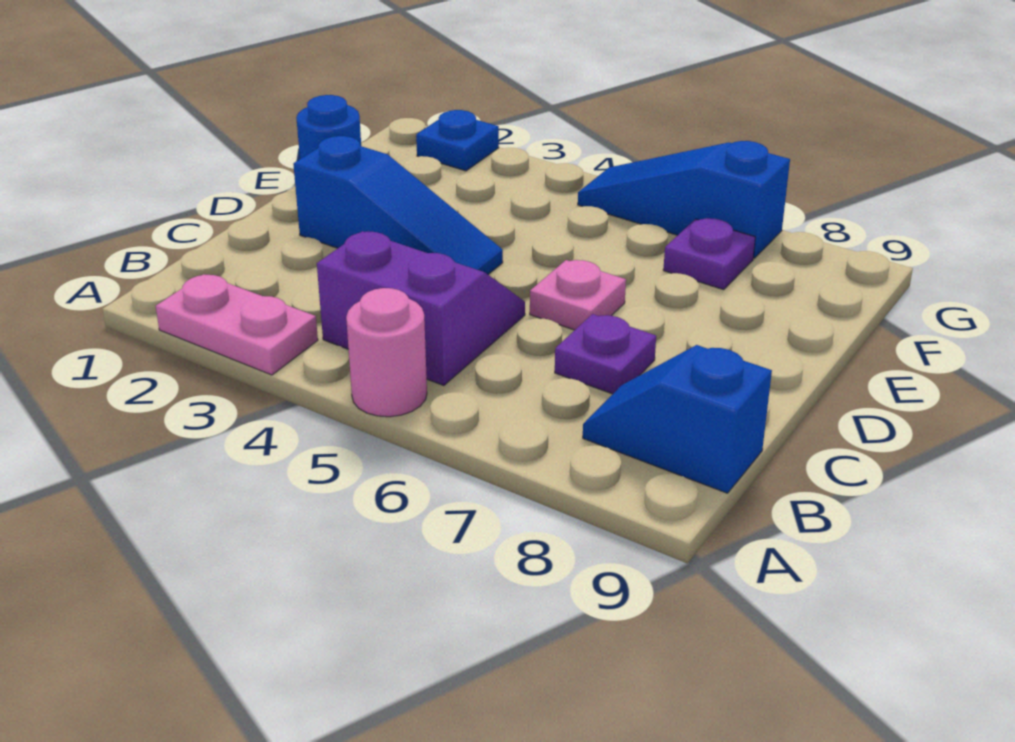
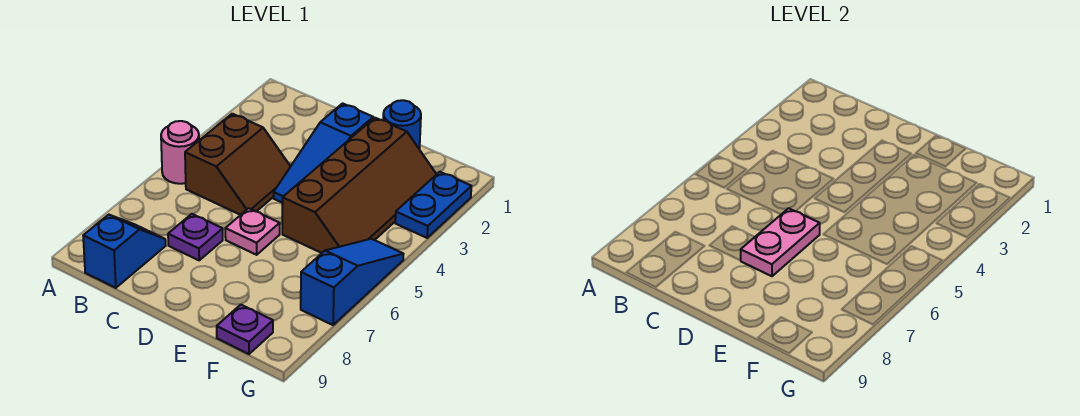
pink plate A2:A3 level 1 -> pink plate D6:D7 level 2
purple slope B4:C5 level 1 top B -> brown slope B4:C5 level 1 top B
none -> brown slope E2:F5 level 1 top E
purple plate F7 level 1 -> purple plate F9 level 1
blue plate G2 level 1 -> blue plate G2:G3 level 1

